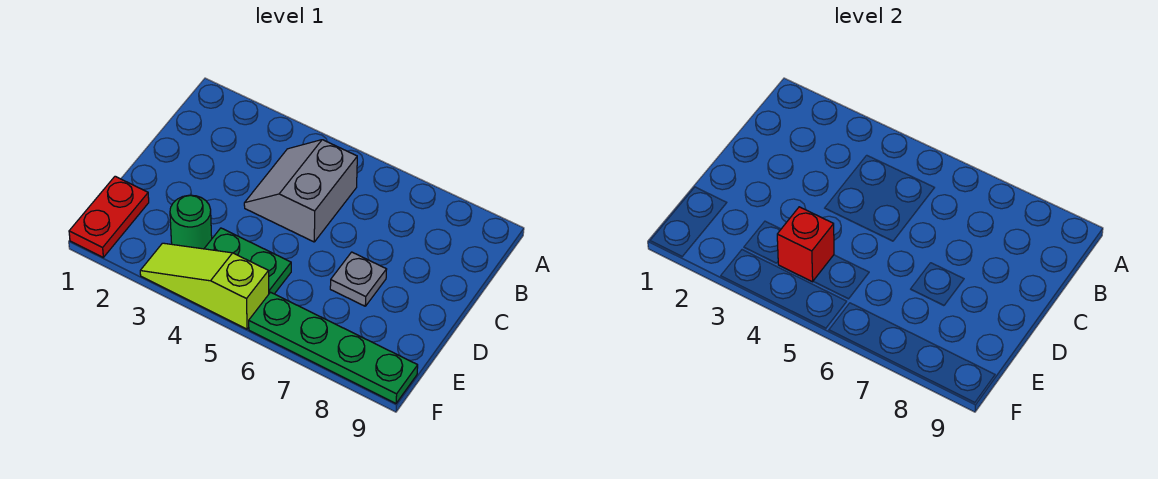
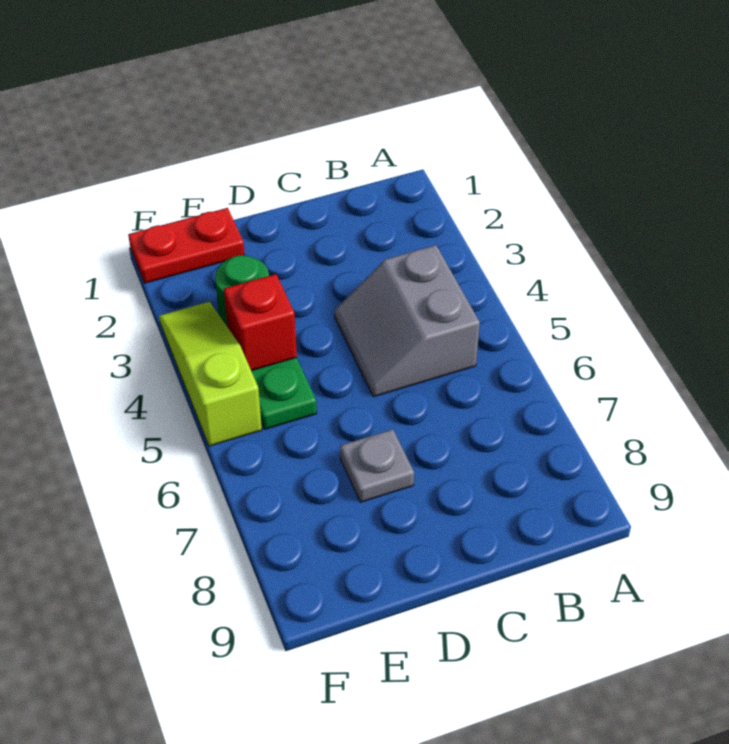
grey slope B4:C5 level 1 top 5 -> grey slope B4:C5 level 1 top B
green plate F6:F9 level 1 -> none

